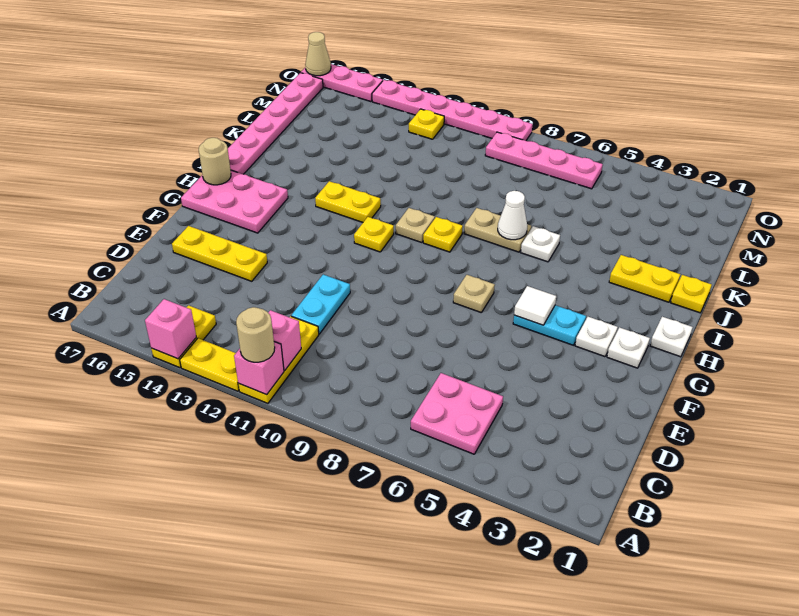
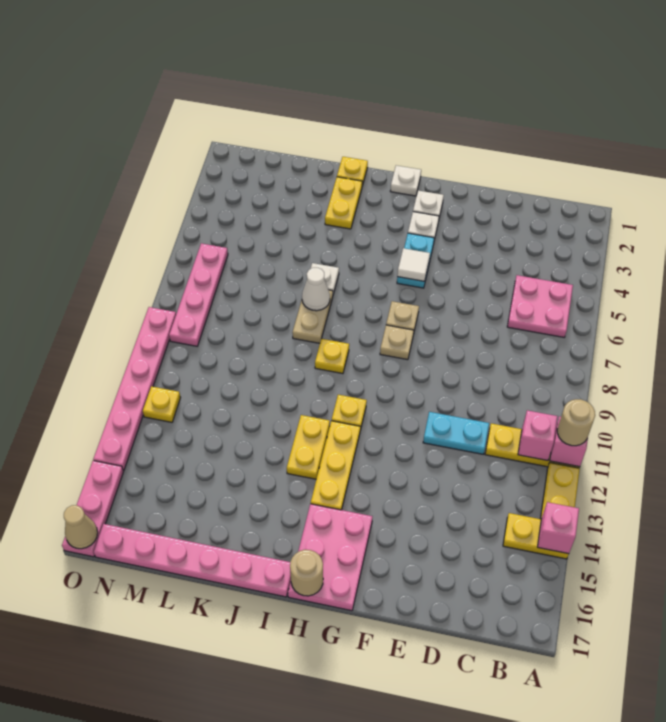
yellow plate E14:E16 level 1 -> yellow plate H12:H14 level 1
tan plate I10 level 1 -> tan plate G8 level 1

